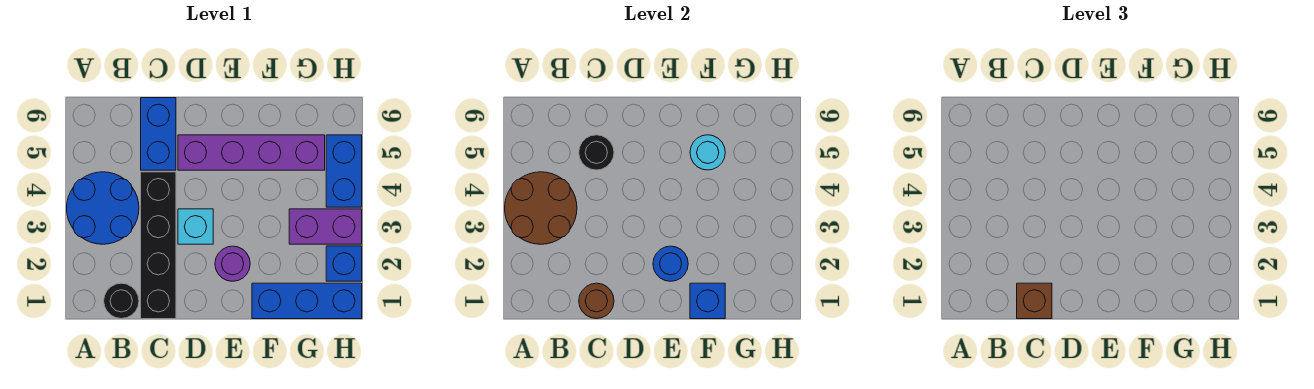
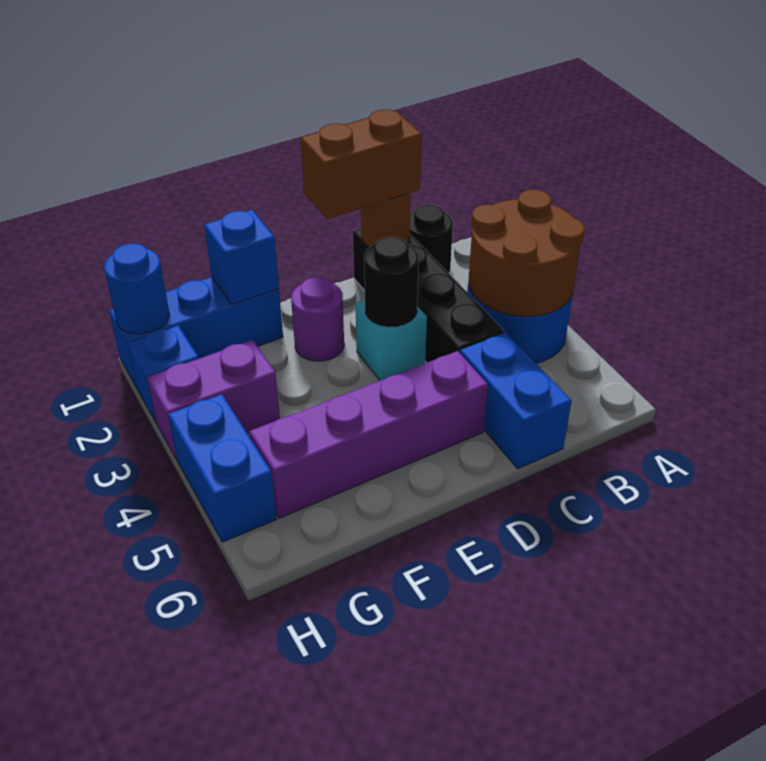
brown brick C1 level 3 -> brown brick C1:D1 level 3
black round brick C5 level 2 -> black round brick D3 level 2
blue round brick E2 level 2 -> blue round brick H1 level 2
cyan round brick F5 level 2 -> none

